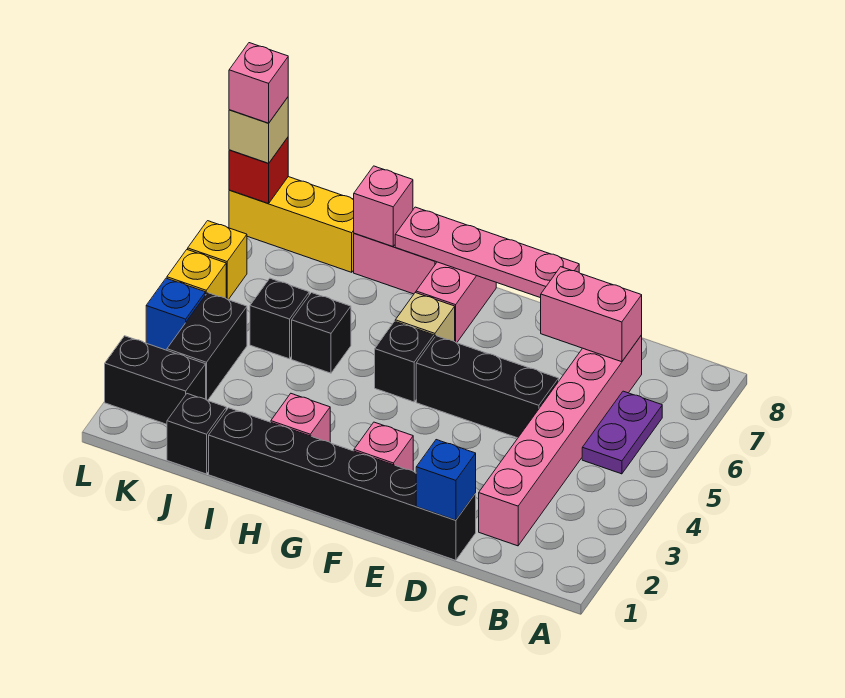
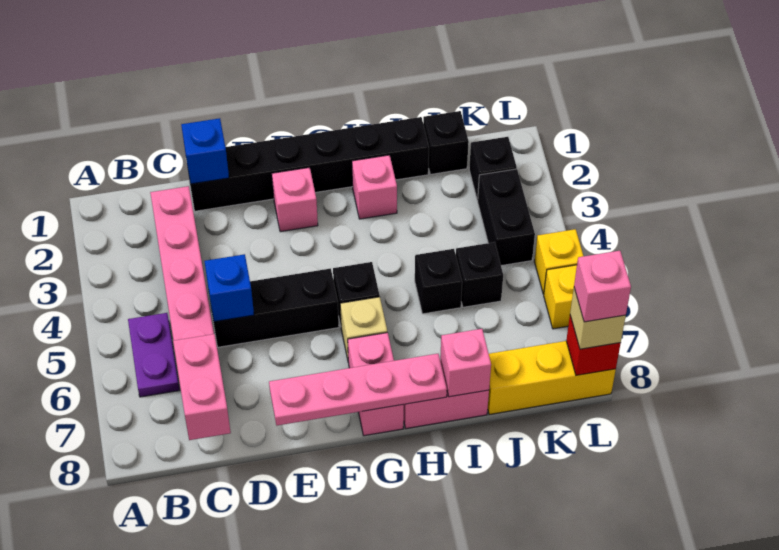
pink brick C7:D7 level 2 -> pink brick C7:C8 level 2
black brick K2:L2 level 1 -> black brick K2 level 1
blue brick L4 level 1 -> blue brick D5 level 2

